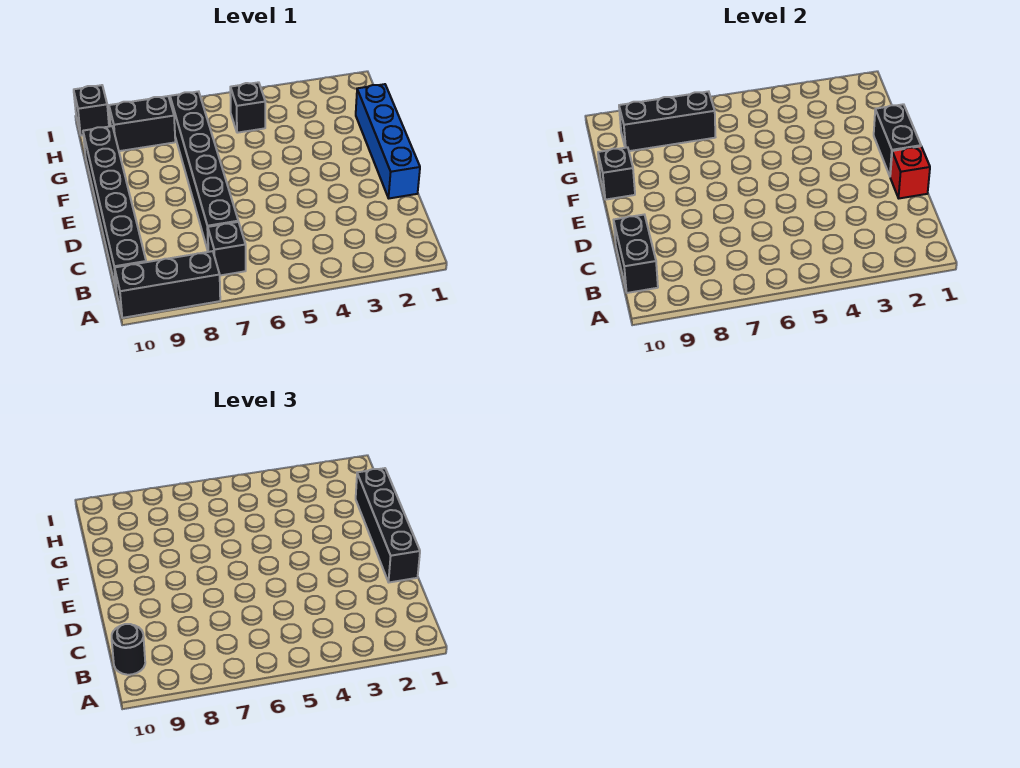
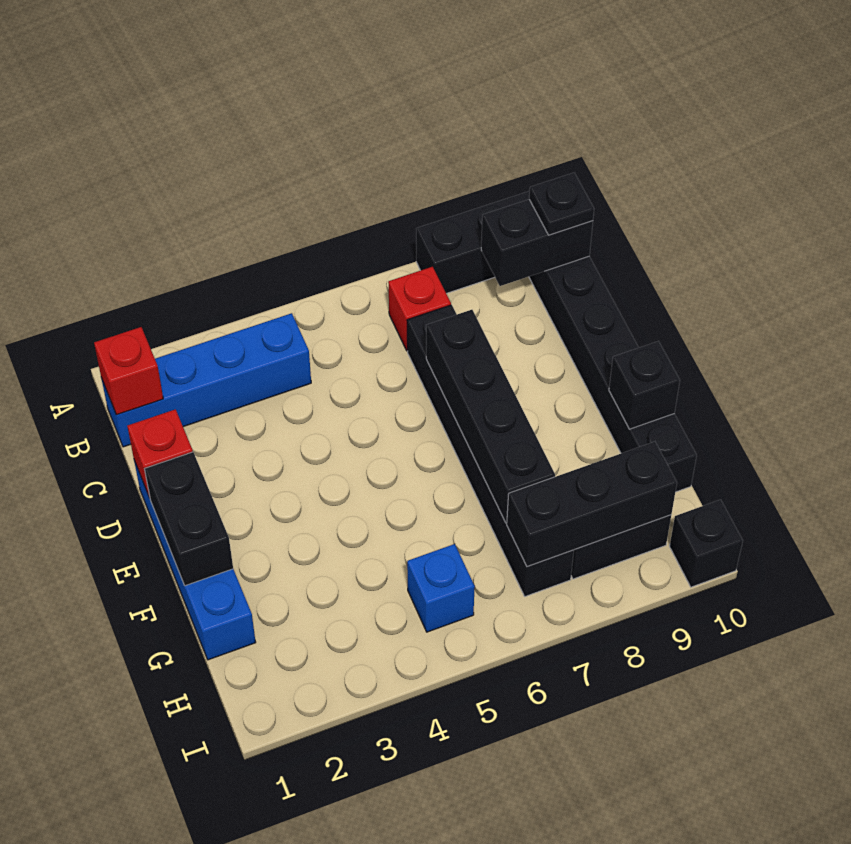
none -> blue brick B1:B4 level 1
none -> red brick B1 level 2
black brick B7 level 1 -> red brick B7 level 1
black brick B10:C10 level 2 -> black brick B9:B10 level 2
black round brick B10 level 3 -> black plate B10 level 3
black brick D1:G1 level 3 -> black brick D7:G7 level 2
black brick H5 level 1 -> blue brick H5 level 1

